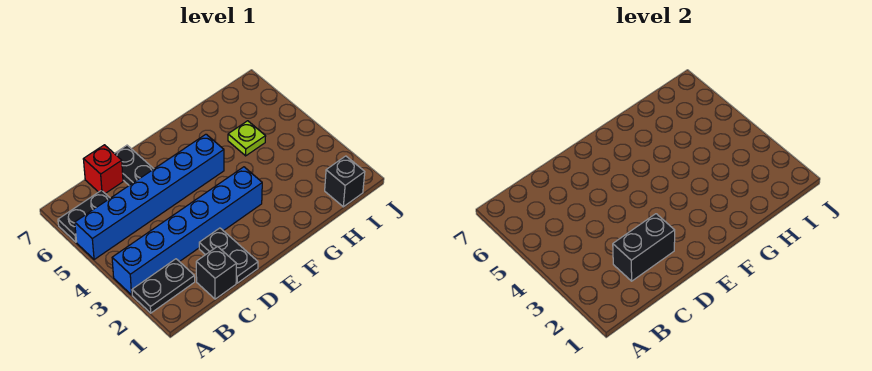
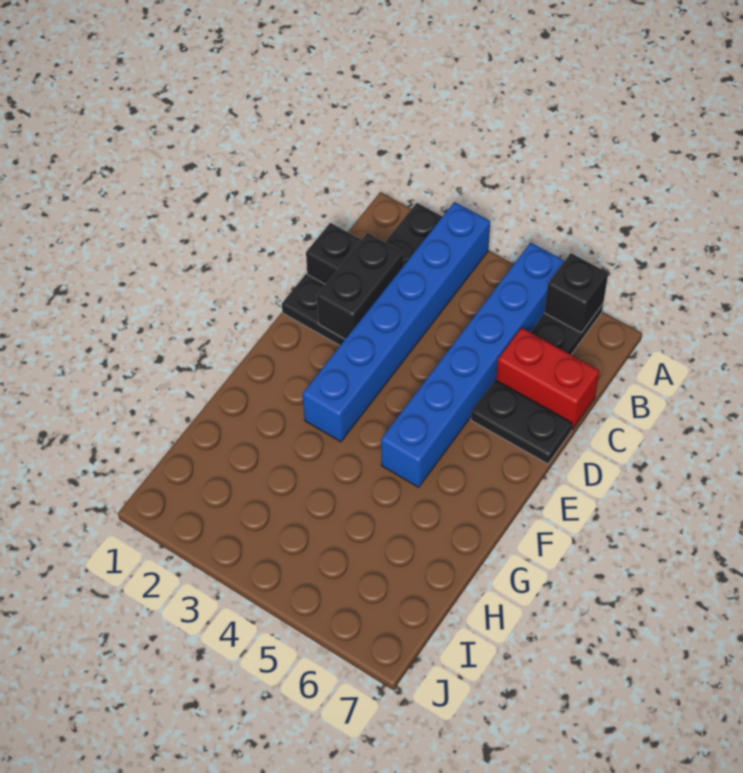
red brick C7 level 1 -> red brick C6:C7 level 1
lime plate H5 level 1 -> none
black brick I1 level 1 -> black brick A6 level 2

